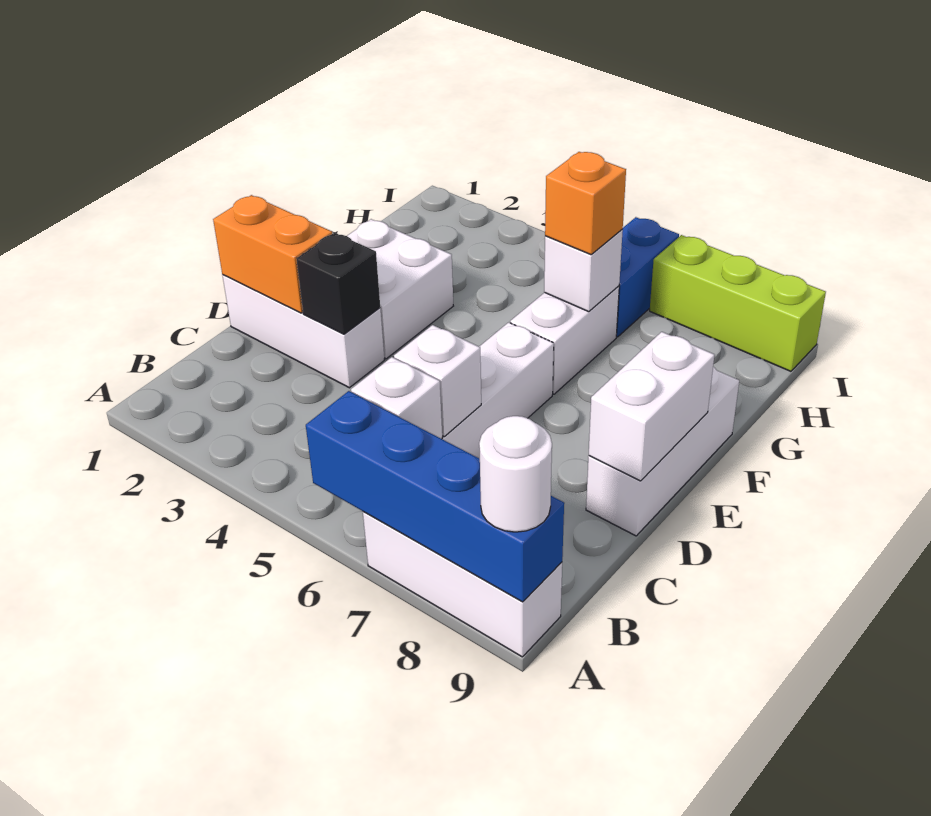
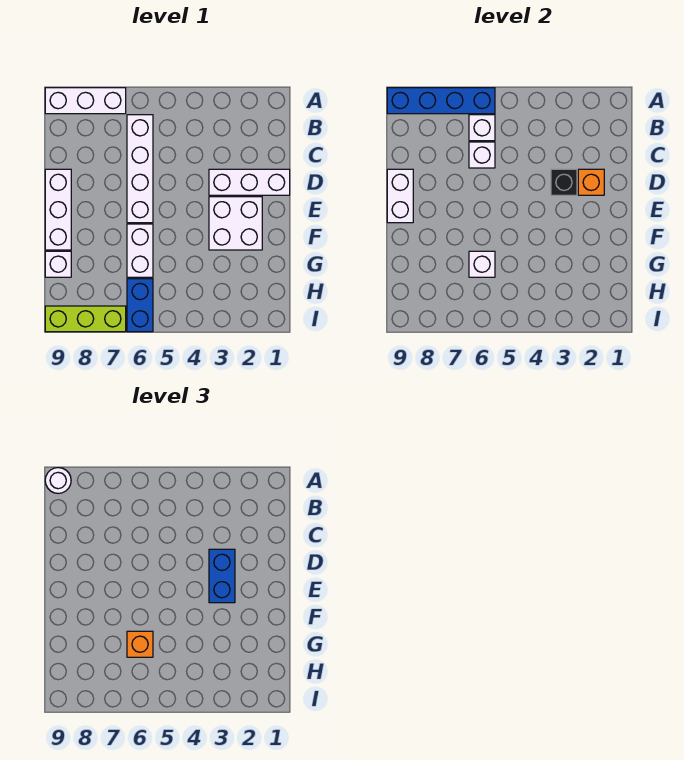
orange brick D1:D2 level 2 -> orange brick D2 level 2
none -> blue brick D3:E3 level 3
none -> white brick G9 level 1

